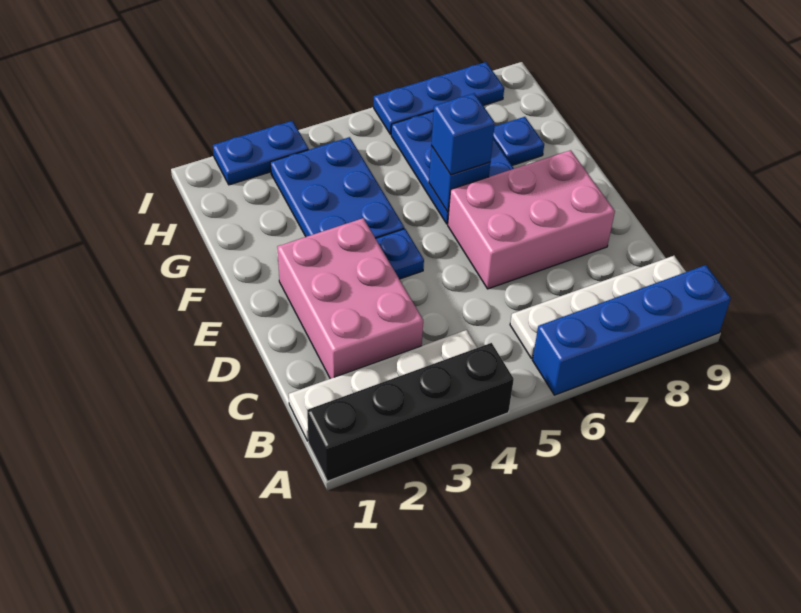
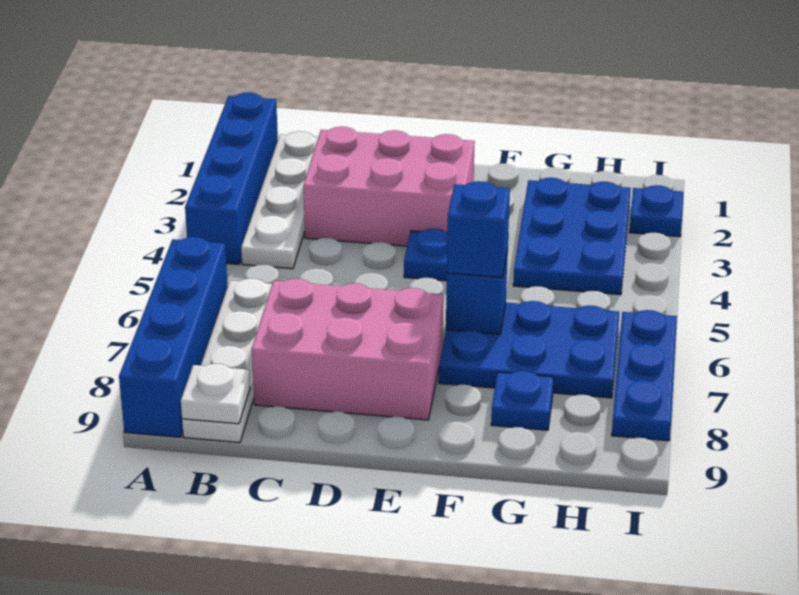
black brick A1:A4 level 1 -> blue brick A1:A4 level 1
none -> white plate B9 level 2
pink brick D6:E8 level 1 -> pink brick C7:E8 level 1
blue plate F3:H4 level 1 -> blue plate G2:H4 level 1
blue plate I2:I3 level 1 -> blue plate I2 level 1

